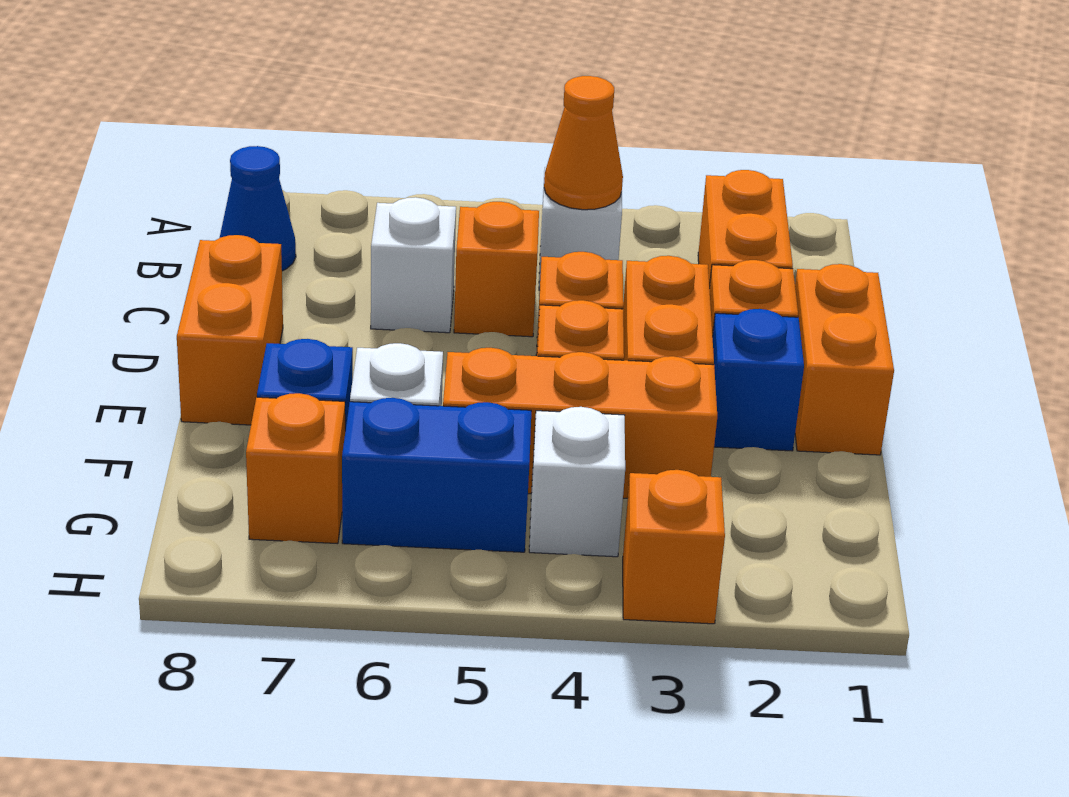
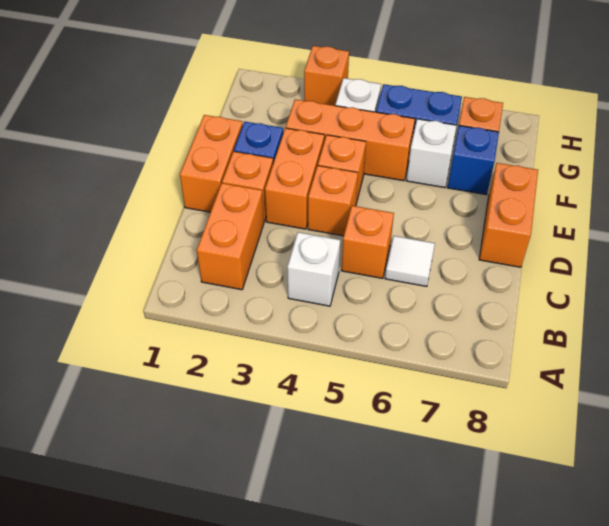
orange cone B4 level 2 -> none
blue cone B8 level 1 -> none
white brick C6 level 1 -> white tile C6 level 1

